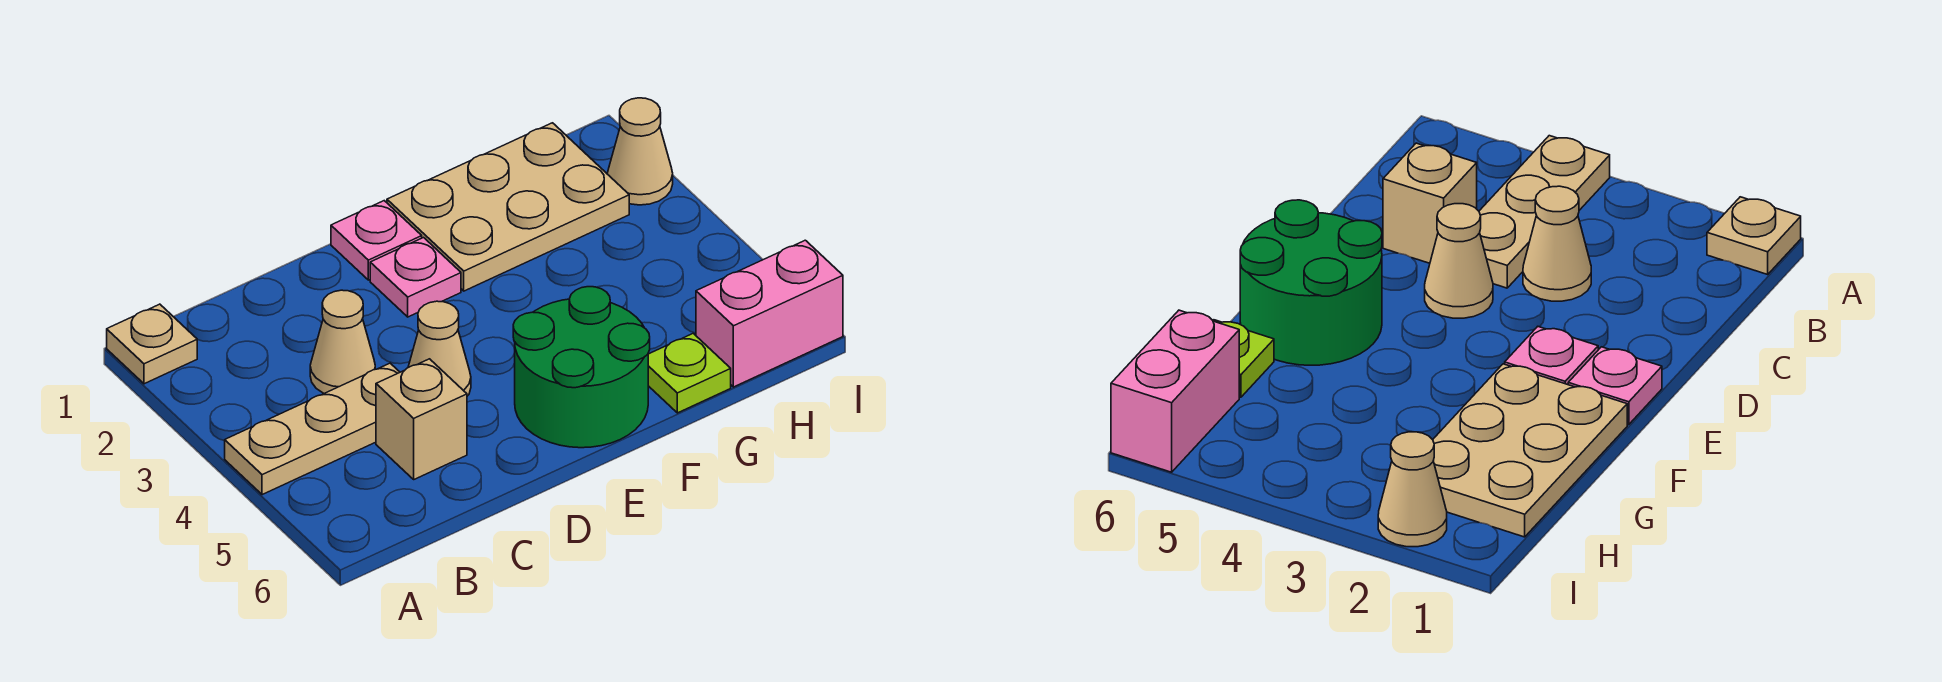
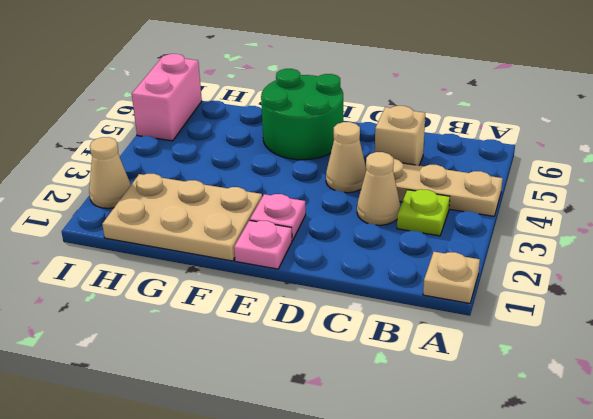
lime plate G6 level 1 -> lime plate B3 level 1
pink brick H6:I6 level 1 -> pink brick I5:I6 level 1

